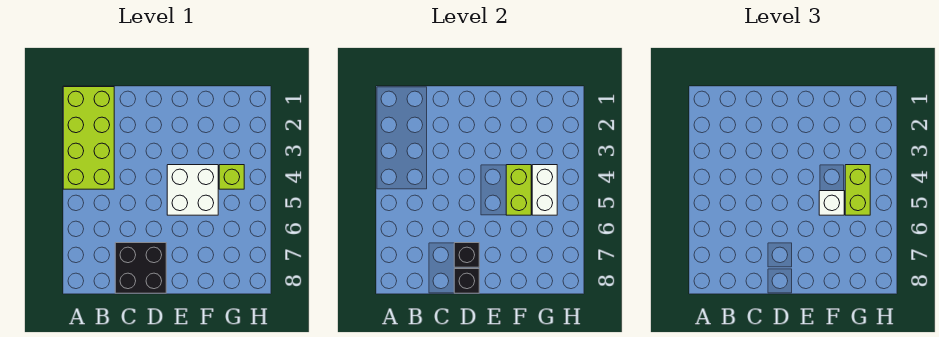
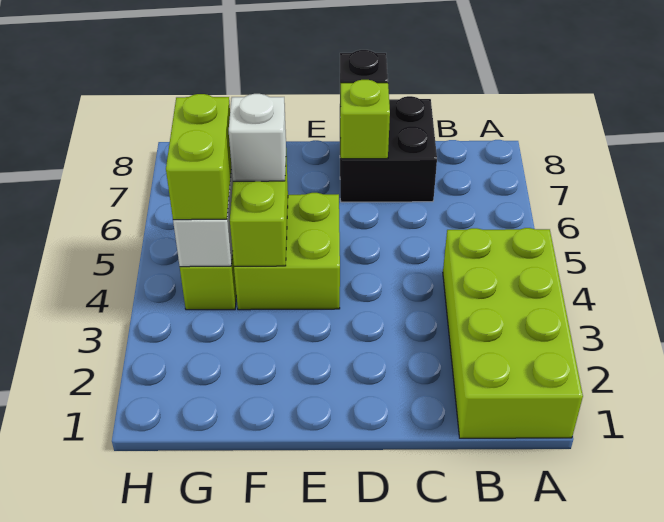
black brick D7 level 2 -> lime brick D7 level 2
white brick E4:F5 level 1 -> lime brick E4:F5 level 1

